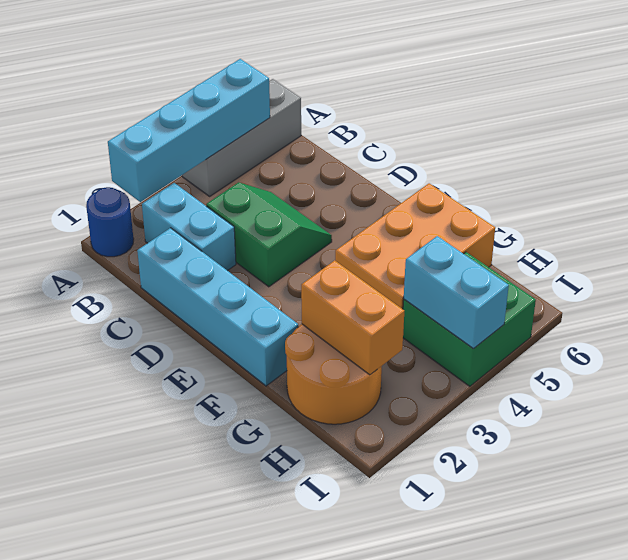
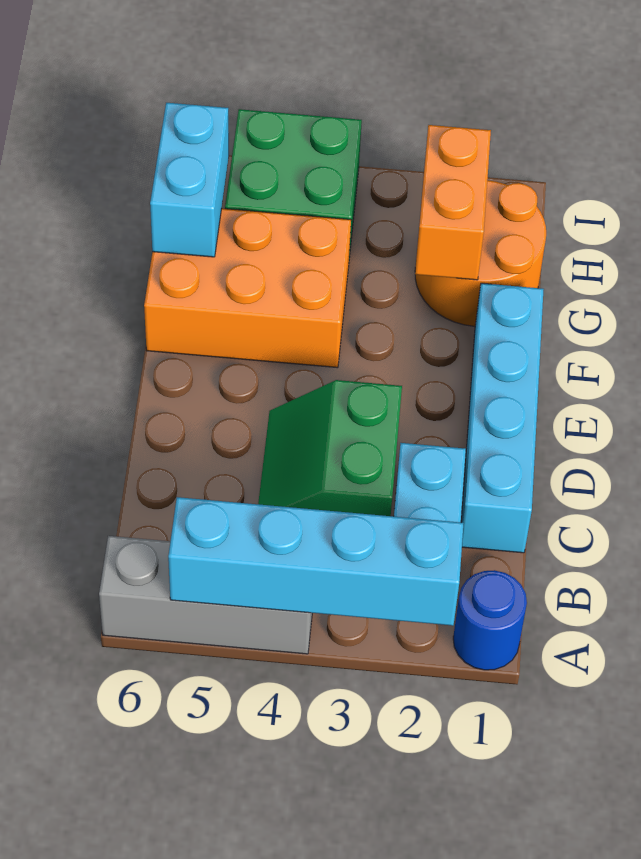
cyan brick H4:I4 level 2 -> cyan brick G6:H6 level 2

